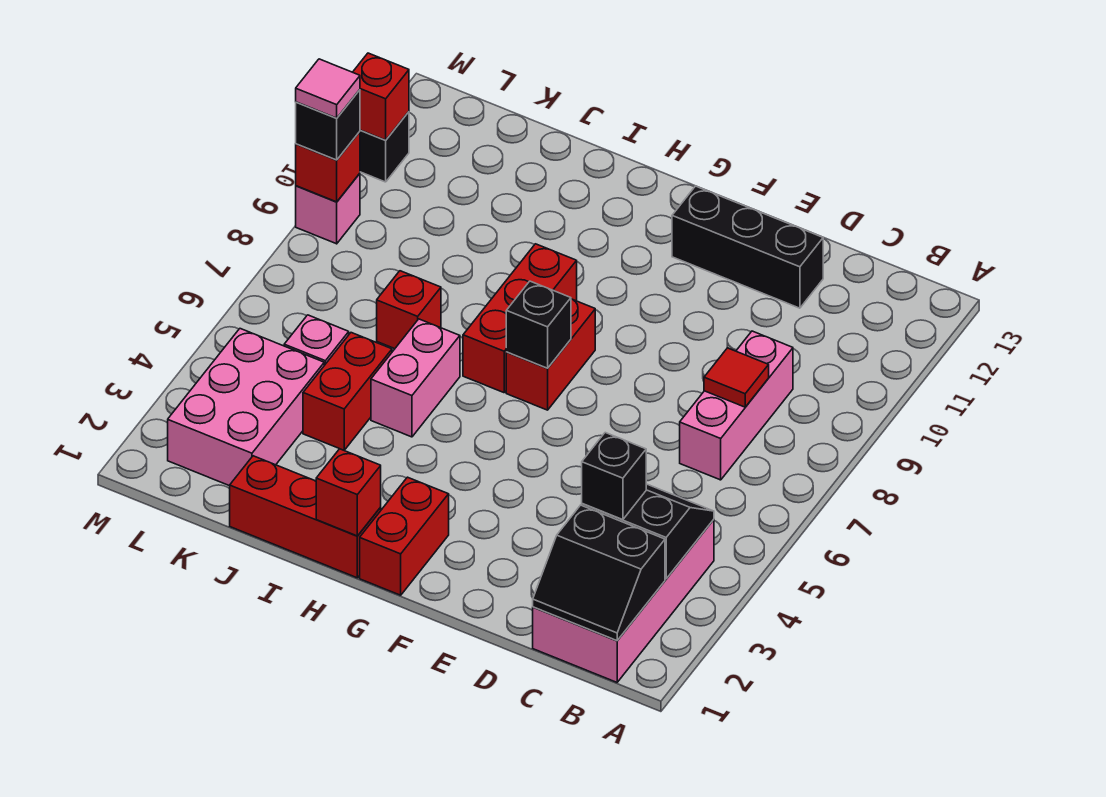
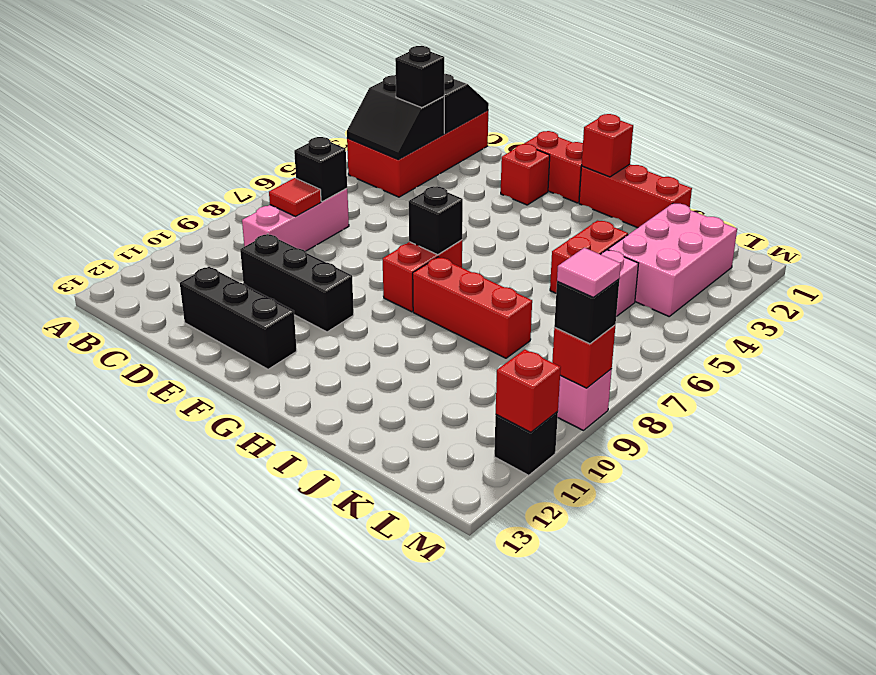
pink brick B1:C4 level 1 -> red brick B1:C4 level 1
none -> black brick C7 level 2
none -> black brick D10:F10 level 1
red brick G1:G2 level 1 -> red brick F1:G1 level 1
red brick H7:H9 level 1 -> red brick H8:J8 level 1
pink brick I5:I6 level 1 -> none
red brick J7 level 1 -> red brick F2 level 1

